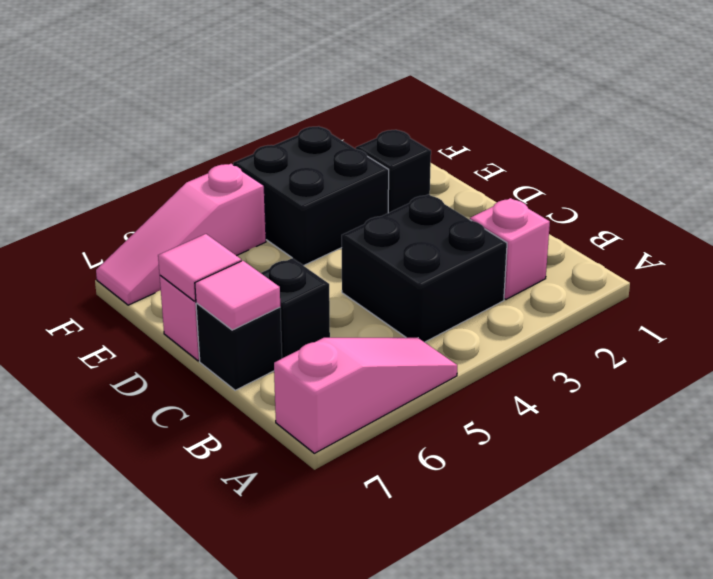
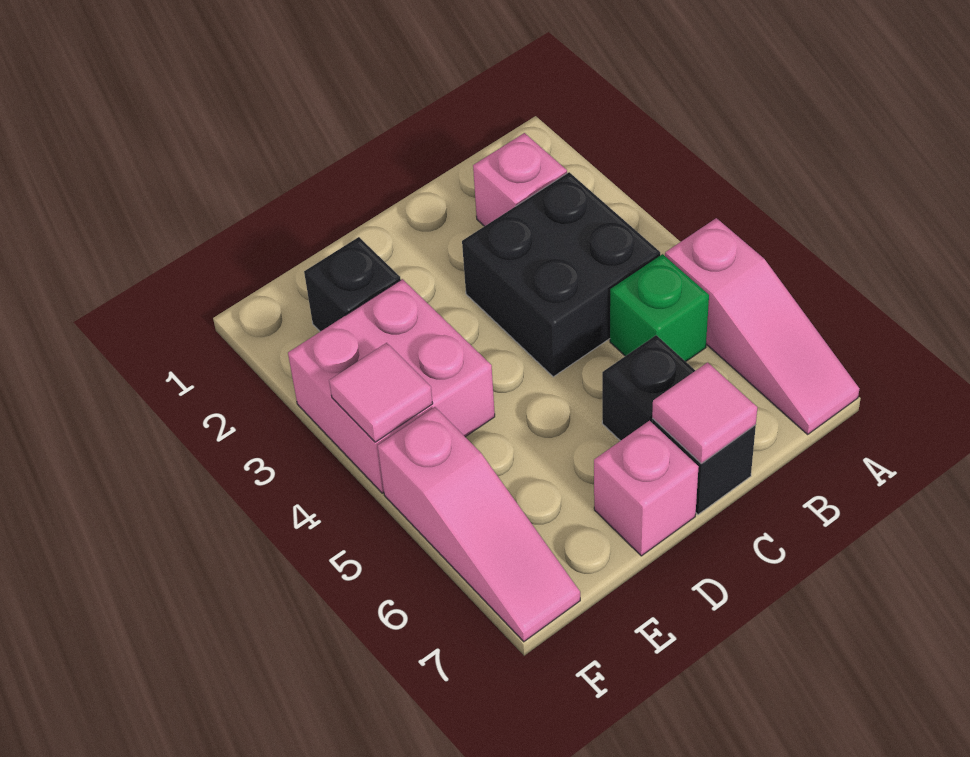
pink slope A5:A7 level 1 top 7 -> pink slope A5:A7 level 1 top 5
none -> green brick B5 level 1
pink tile D7 level 2 -> pink tile F4 level 2
black brick E3:F4 level 1 -> pink brick E3:F4 level 1

